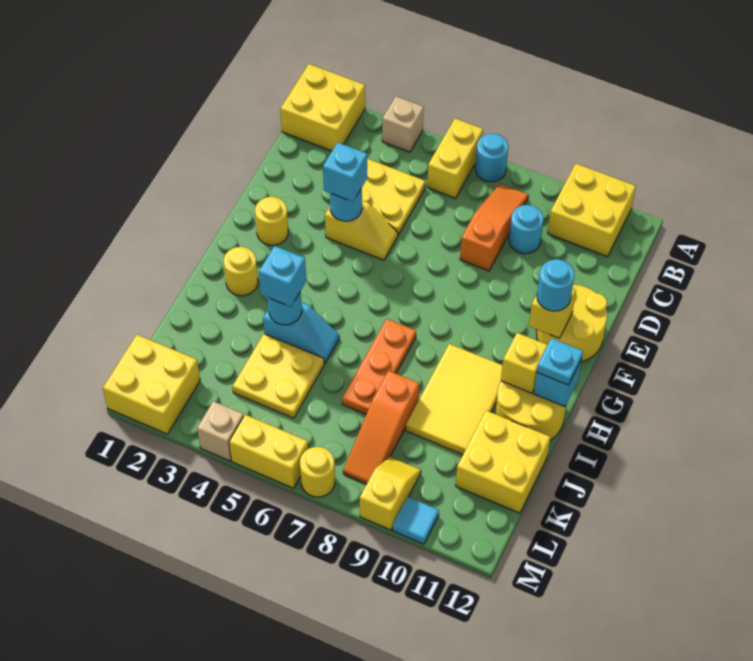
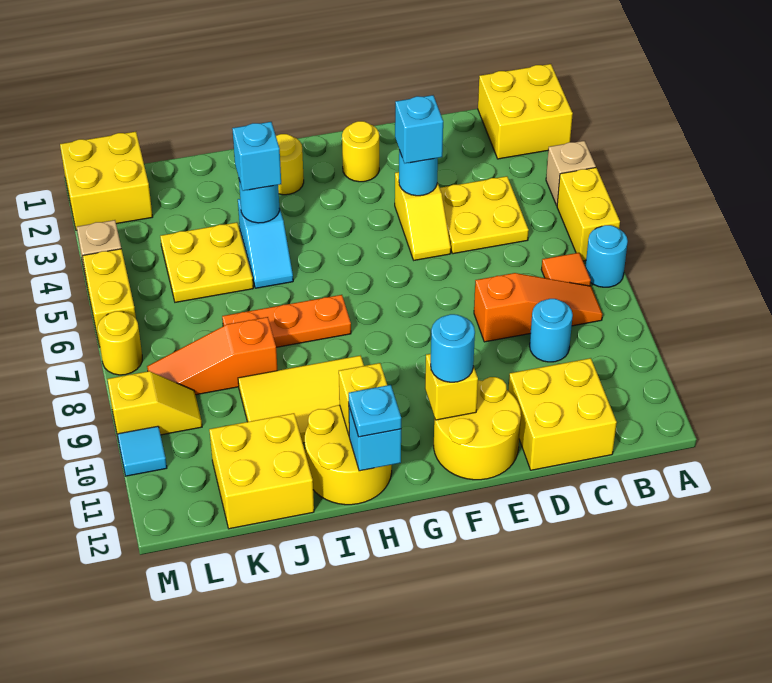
yellow brick A6:B6 level 1 -> yellow brick A5:A6 level 1
yellow brick A10:B11 level 1 -> yellow brick C11:D12 level 1
none -> orange tile B7 level 1

